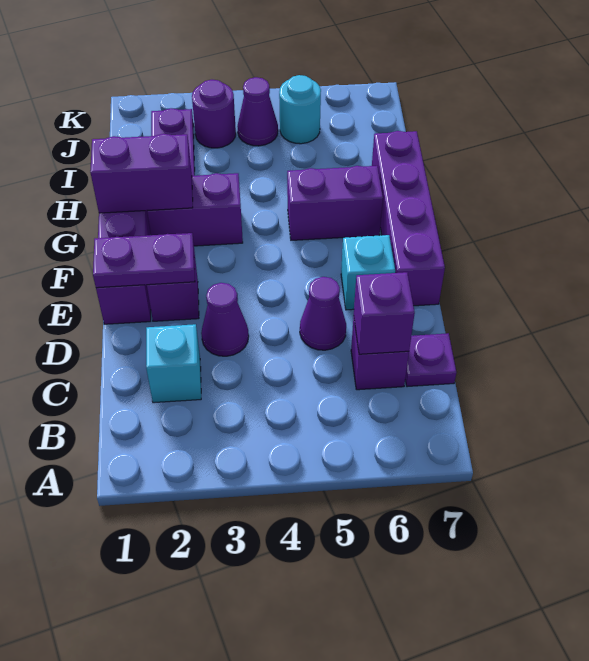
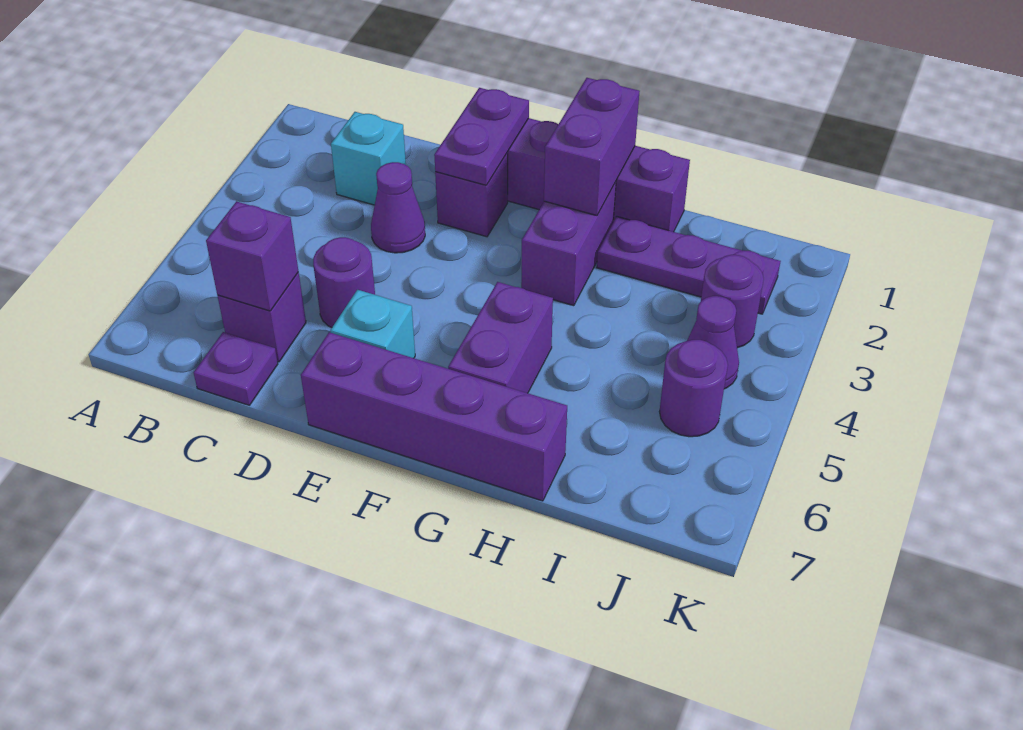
purple cone D5 level 1 -> purple round brick D5 level 1
cyan round brick J5 level 1 -> purple round brick J5 level 1

